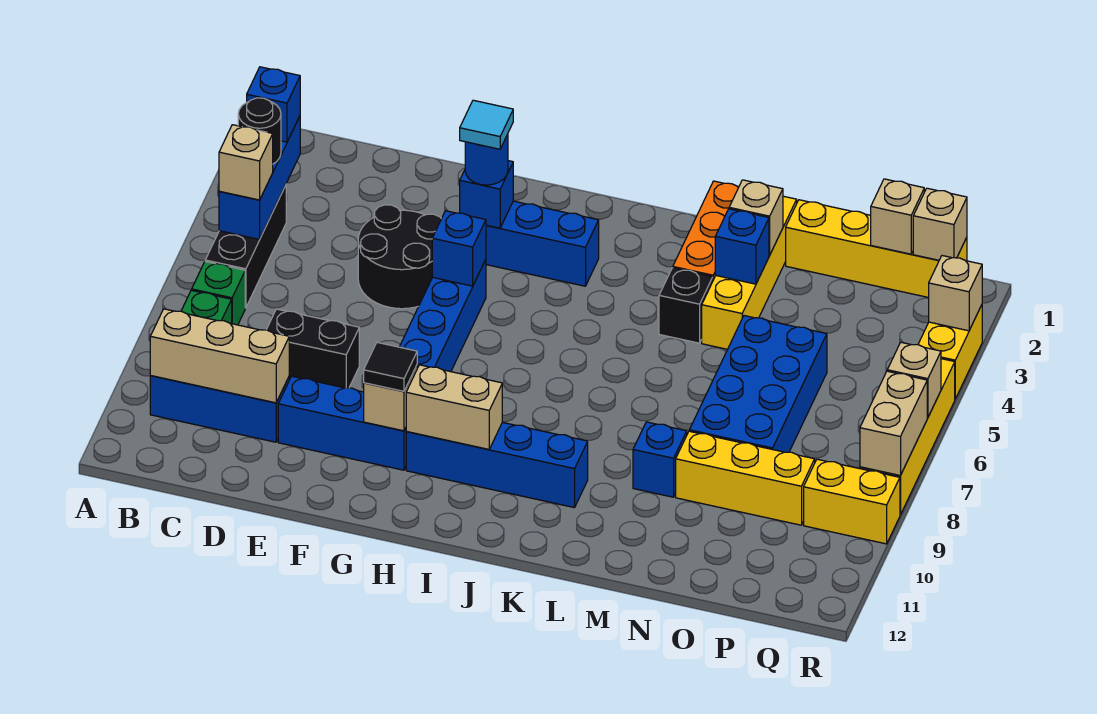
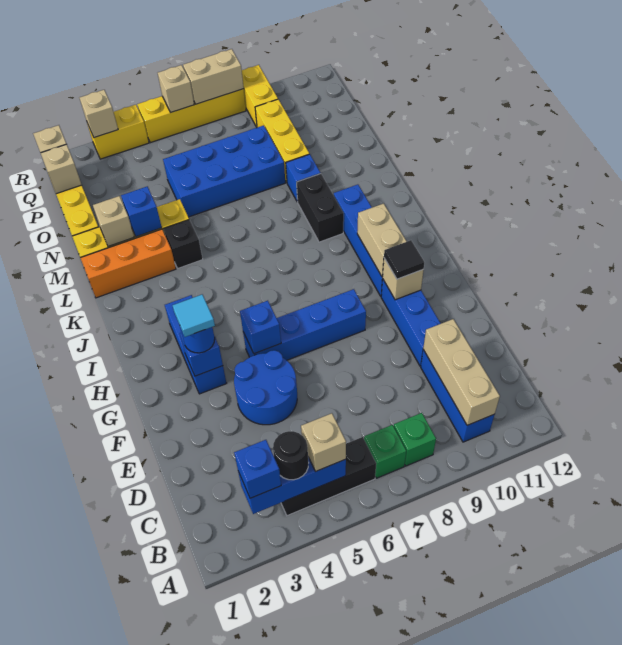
black brick D8:E8 level 1 -> black brick K9:L9 level 1
black round brick E4:F5 level 1 -> blue round brick E4:F5 level 1

